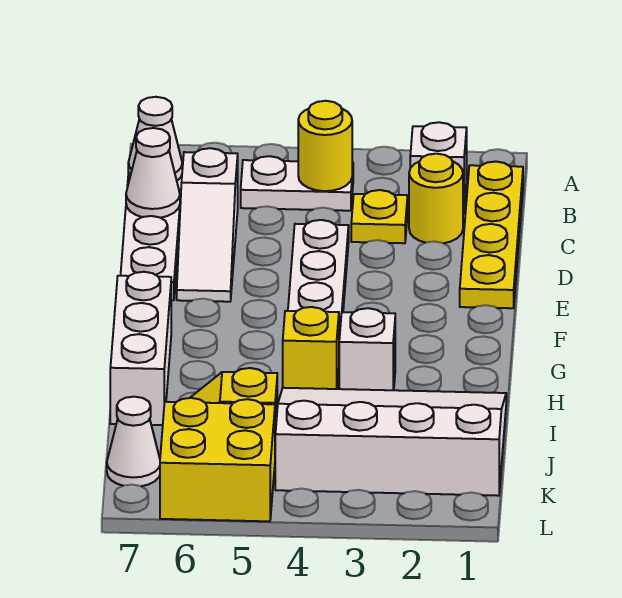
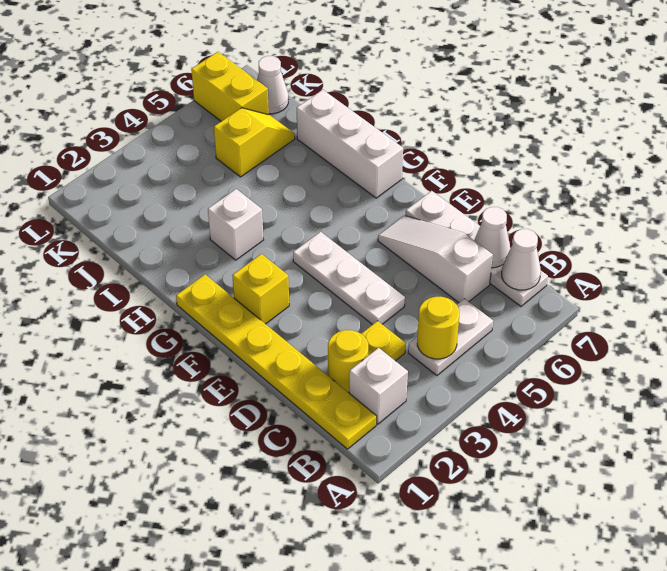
yellow plate B1:E1 level 1 -> yellow plate B1:G1 level 1
yellow brick H4 level 1 -> yellow brick F2 level 1
white slope I1:K4 level 1 top K -> none
yellow brick K5:L6 level 1 -> yellow brick K6:L6 level 1

